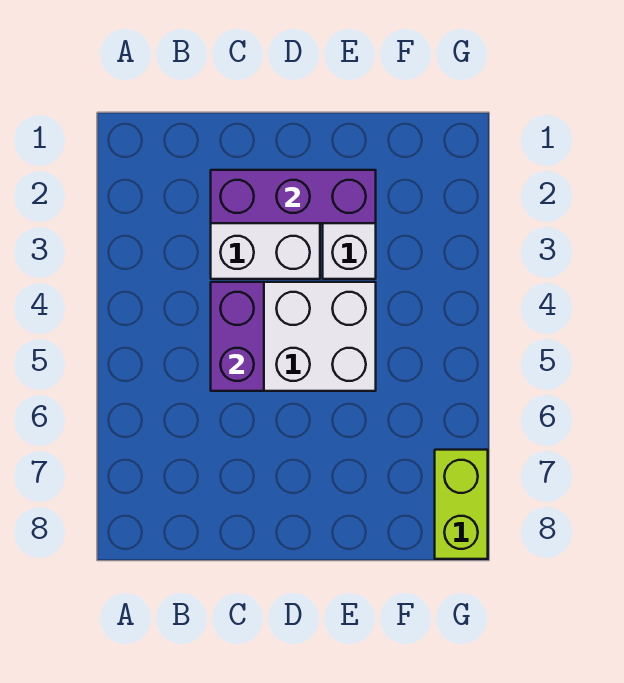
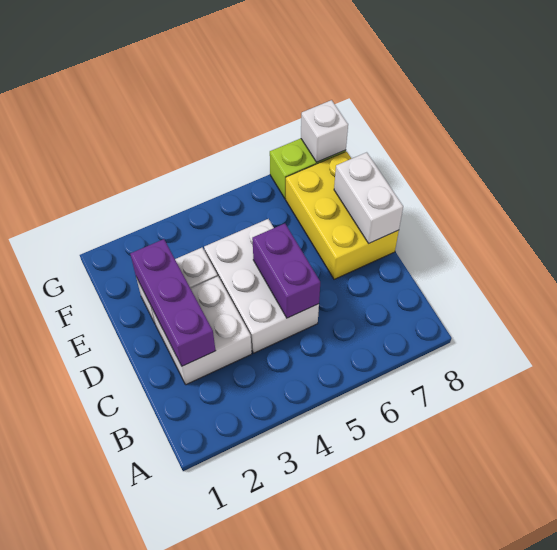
purple brick C4:C5 level 2 -> purple brick C5:D5 level 2
none -> yellow brick D7:F8 level 1
none -> white brick D8:E8 level 2
none -> white brick G8 level 2

